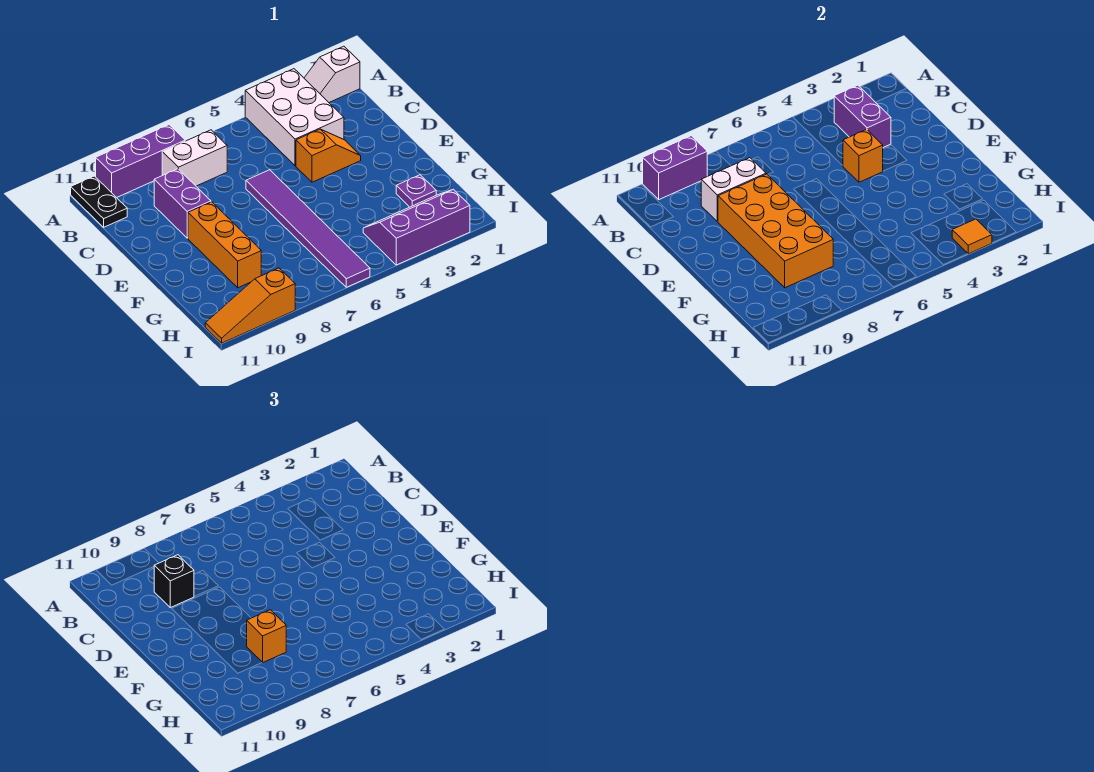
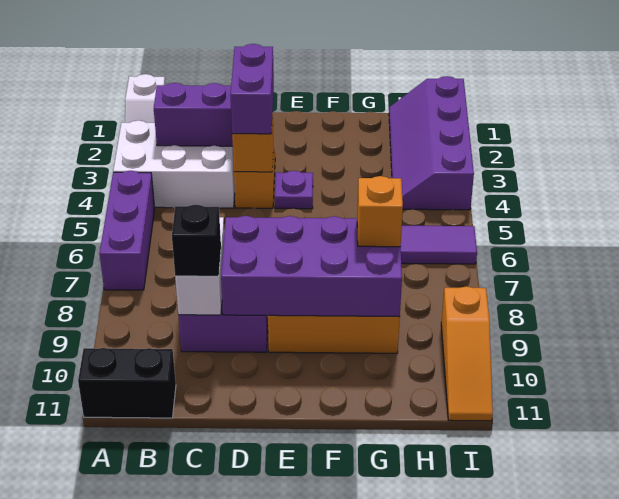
purple brick A8:A10 level 1 -> purple brick A5:A7 level 1
purple brick A9:A10 level 2 -> purple brick D3:D4 level 3
black plate A11:B11 level 1 -> black brick A11:B11 level 1
white brick B7:B8 level 1 -> none
orange brick D8:G9 level 2 -> purple brick D8:G9 level 2
purple plate G2 level 1 -> purple plate E4 level 1
purple slope H2:I4 level 1 top I -> purple slope H1:I4 level 1 top I
orange tile I3 level 2 -> none

